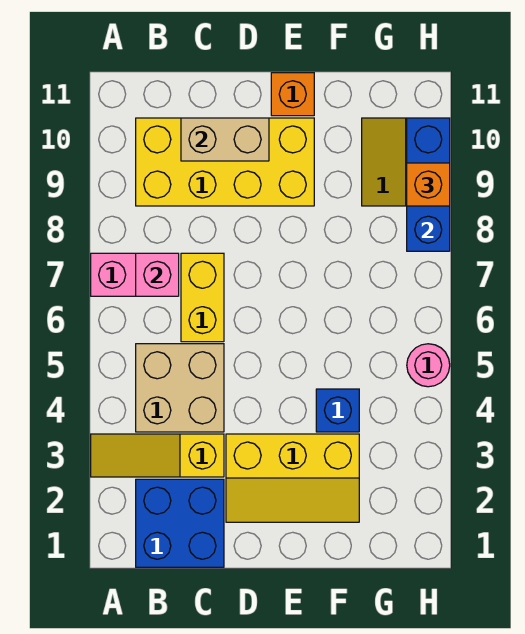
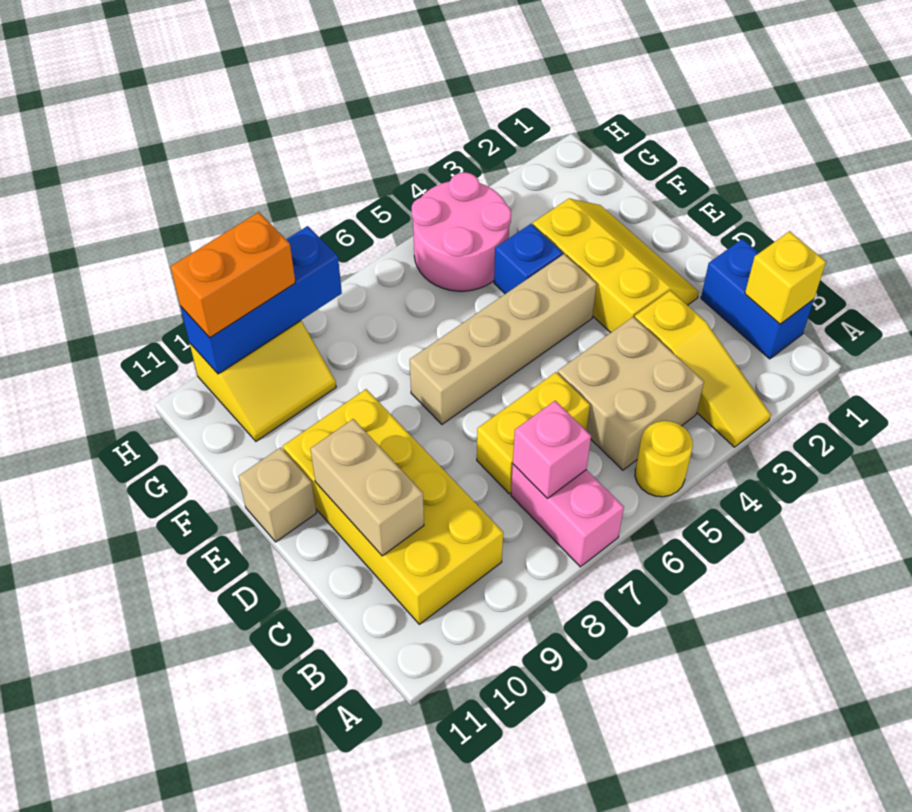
none -> yellow round brick A5 level 1
blue brick B1:C2 level 1 -> blue brick B1:C1 level 1
none -> yellow brick B1 level 2
none -> tan brick E4:E7 level 1
orange brick E11 level 1 -> tan brick E11 level 1
pink round brick H5 level 1 -> pink round brick G4:H5 level 1
orange brick H9 level 3 -> orange brick H9:H10 level 3

